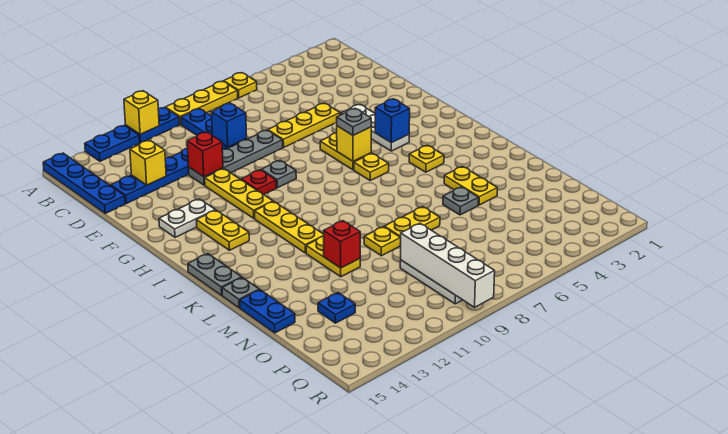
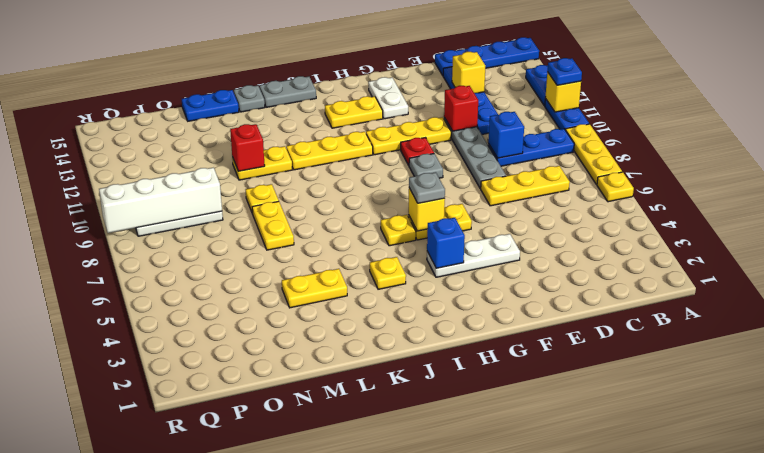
yellow plate E5:E7 level 1 -> yellow plate C7:E7 level 1
grey plate M5 level 1 -> none
blue plate O13 level 1 -> blue plate A11 level 3

